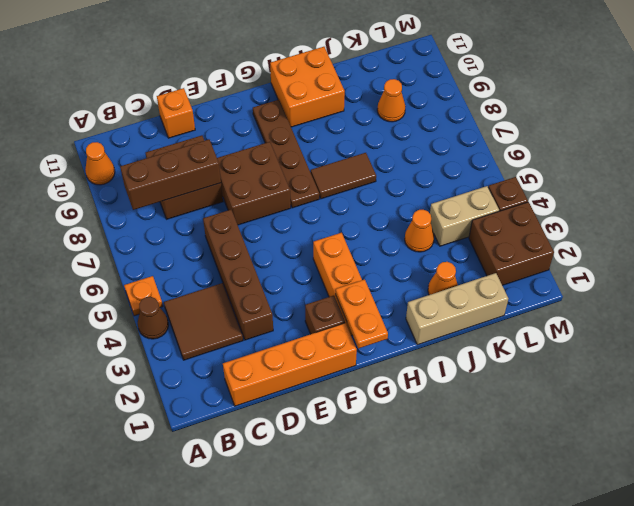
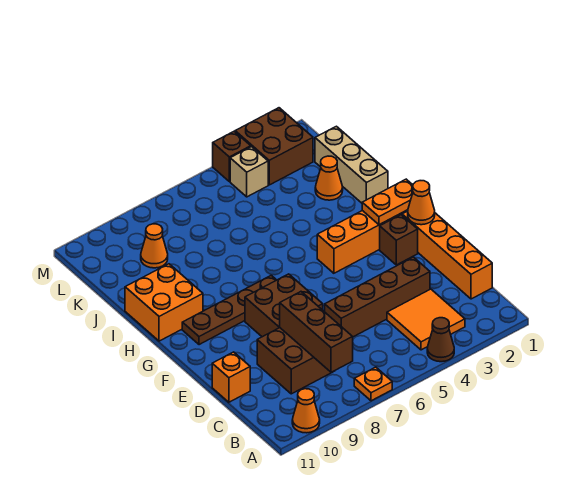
orange plate A5 level 1 -> orange plate A7 level 1
brown tile B3:C4 level 1 -> orange tile B3:C4 level 1
brown tile H7:I7 level 1 -> none
orange cone J4 level 1 -> orange cone F1 level 2
tan brick K4:L4 level 1 -> tan brick L4 level 1

